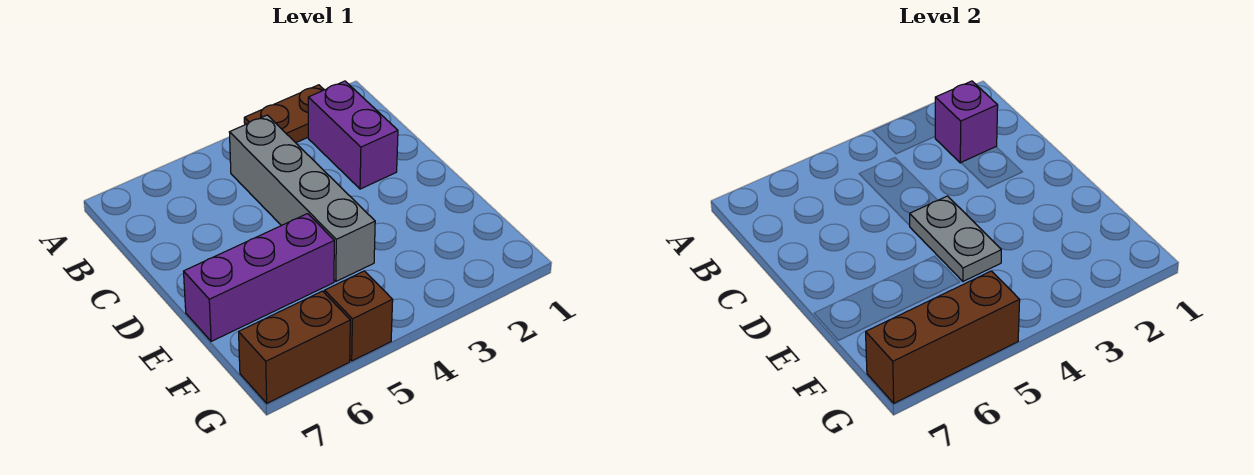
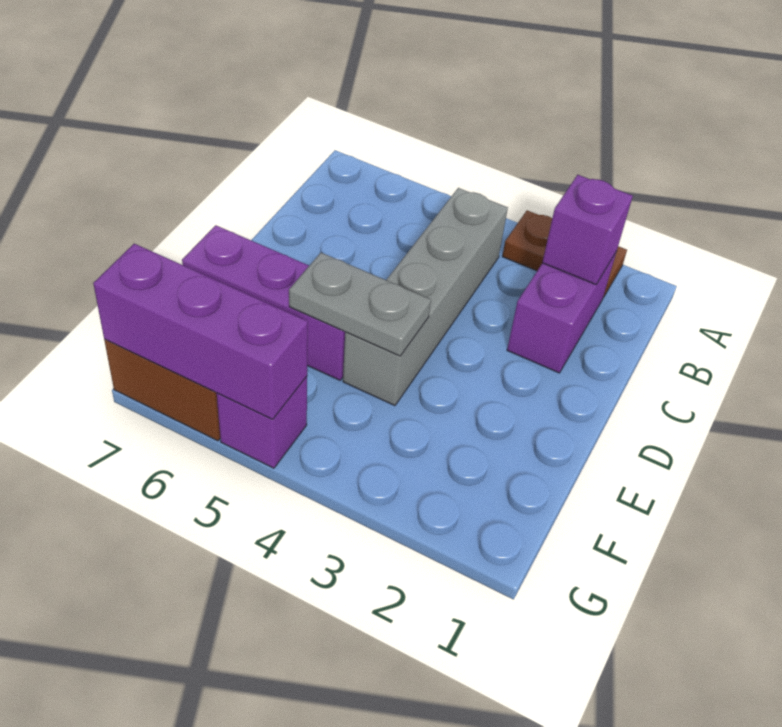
grey plate D4:E4 level 2 -> grey plate E4:E5 level 2
brown brick G5 level 1 -> purple brick G5 level 1
brown brick G5:G7 level 2 -> purple brick G5:G7 level 2

